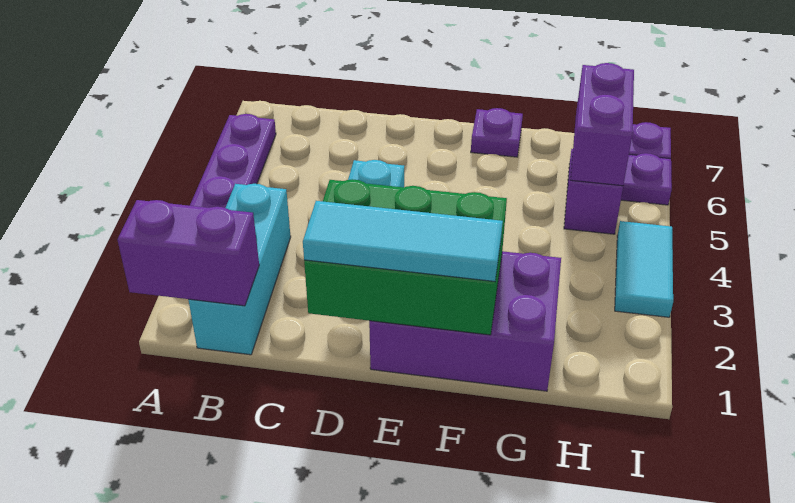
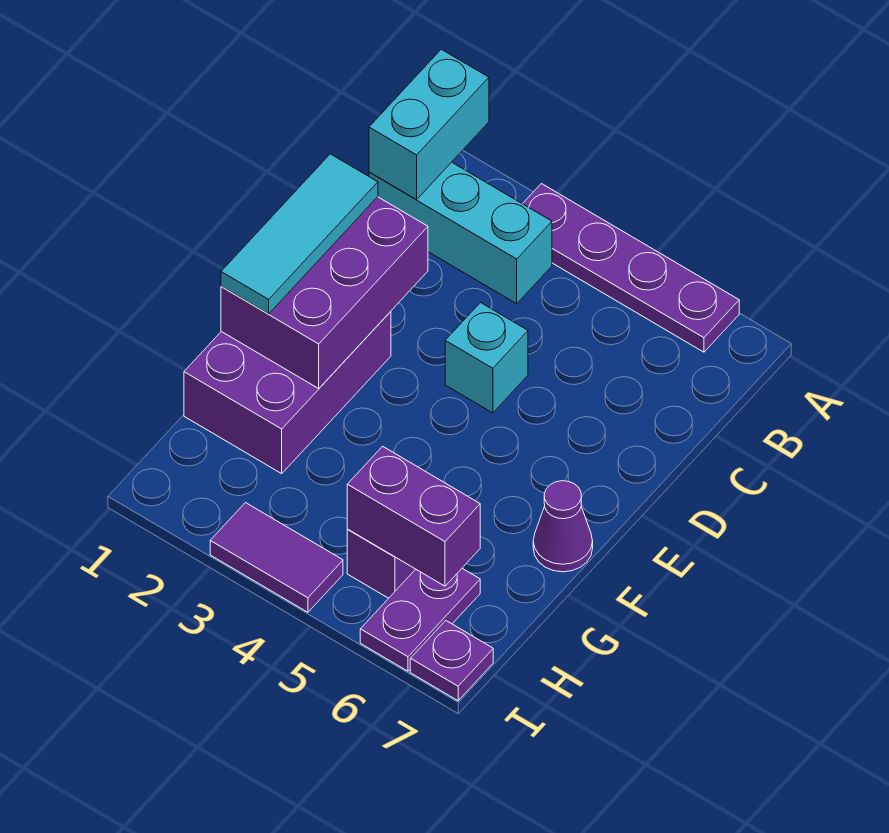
purple brick A1:B1 level 2 -> cyan brick A1:B1 level 2
green brick D1:F2 level 2 -> purple brick D1:F2 level 2
purple plate F7 level 1 -> purple cone F7 level 1
cyan tile I3:I4 level 1 -> purple tile I3:I4 level 1

